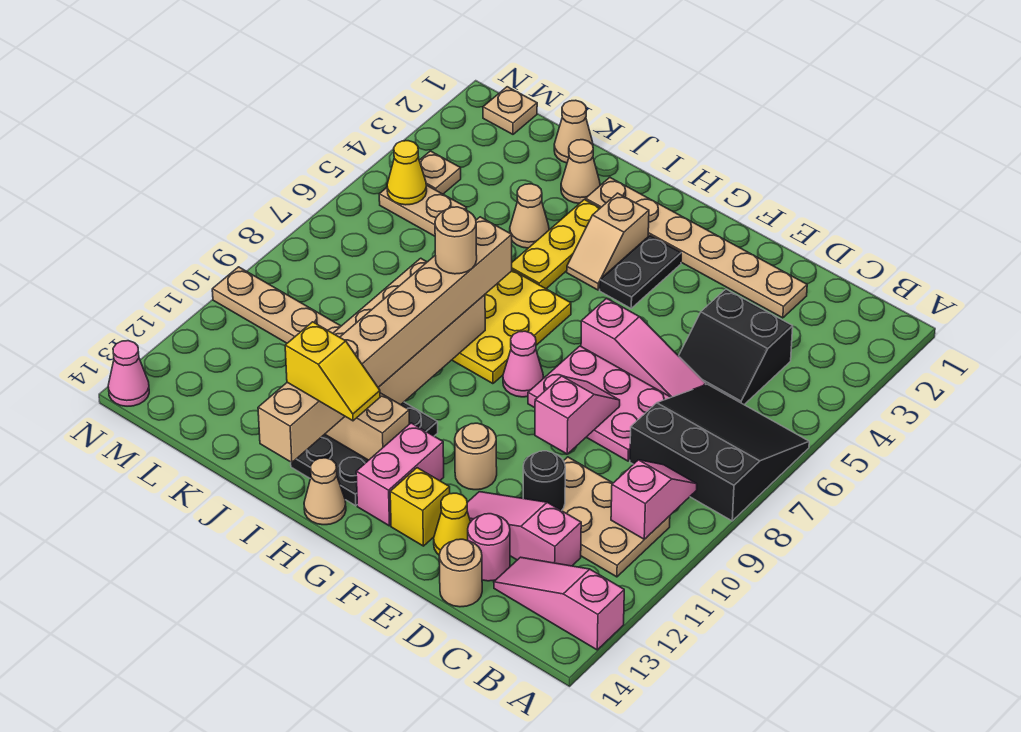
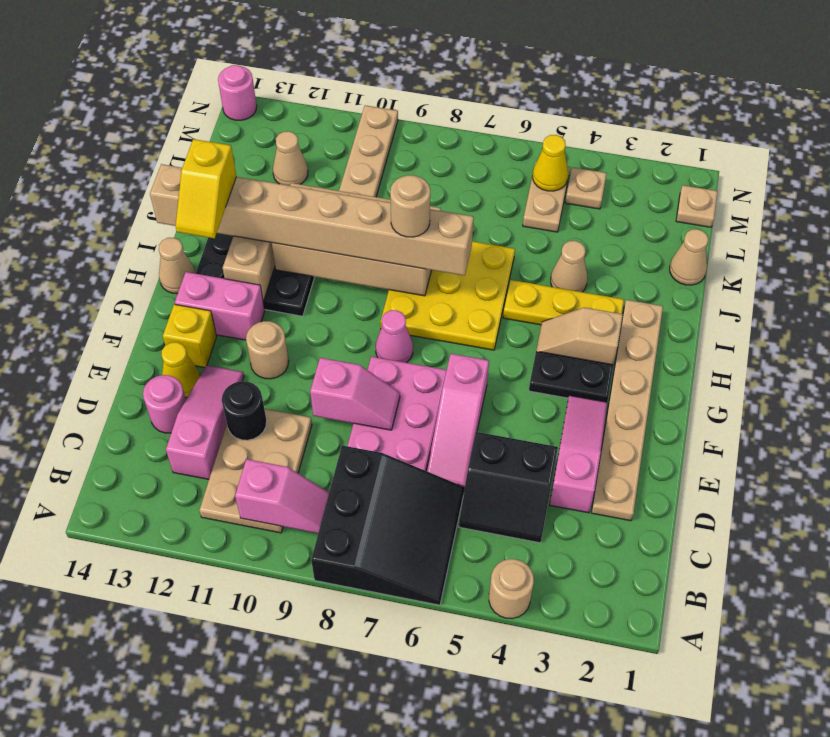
pink slope A13:C13 level 1 top A -> pink slope D3:F3 level 1 top D
black slope C4:D5 level 1 top 4 -> black slope C4:D5 level 1 top D
tan round brick D14 level 1 -> tan round brick A4 level 1
tan cone J2 level 1 -> tan cone L12 level 1
pink cone N14 level 1 -> pink round brick N14 level 1

